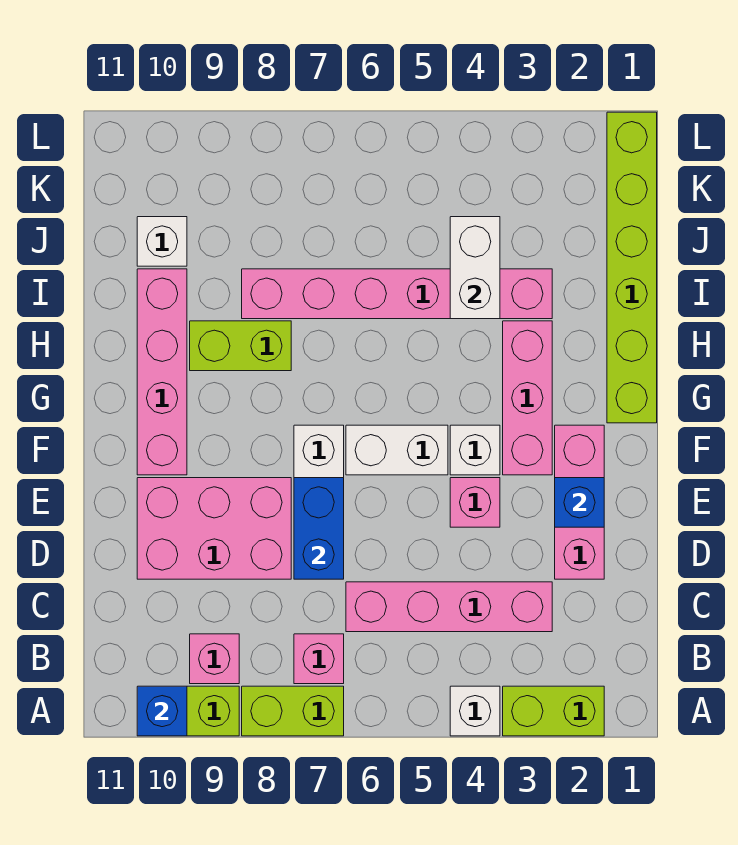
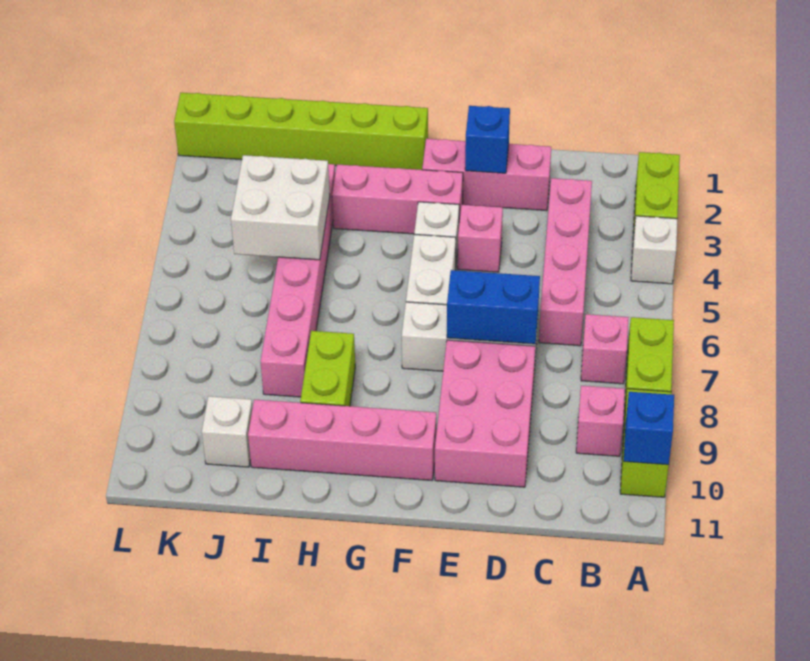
white brick I4:J4 level 2 -> white brick I4:J5 level 2

